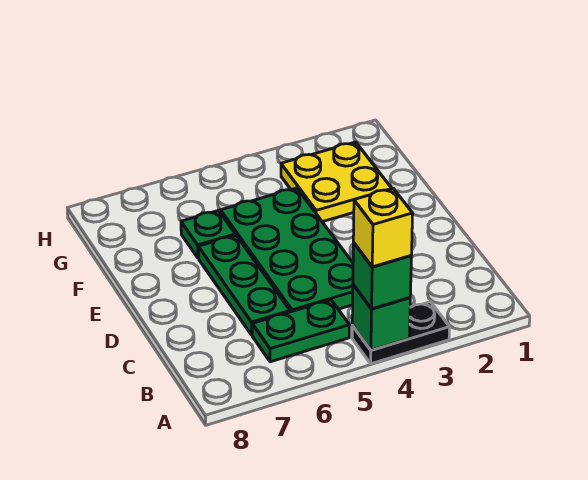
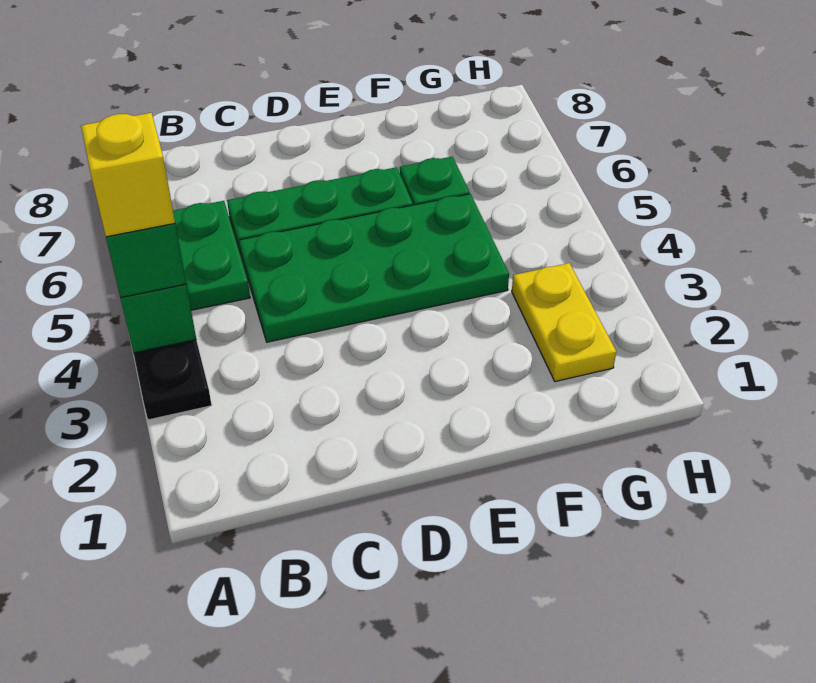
yellow plate F2:G3 level 1 -> yellow plate G2:G3 level 1

